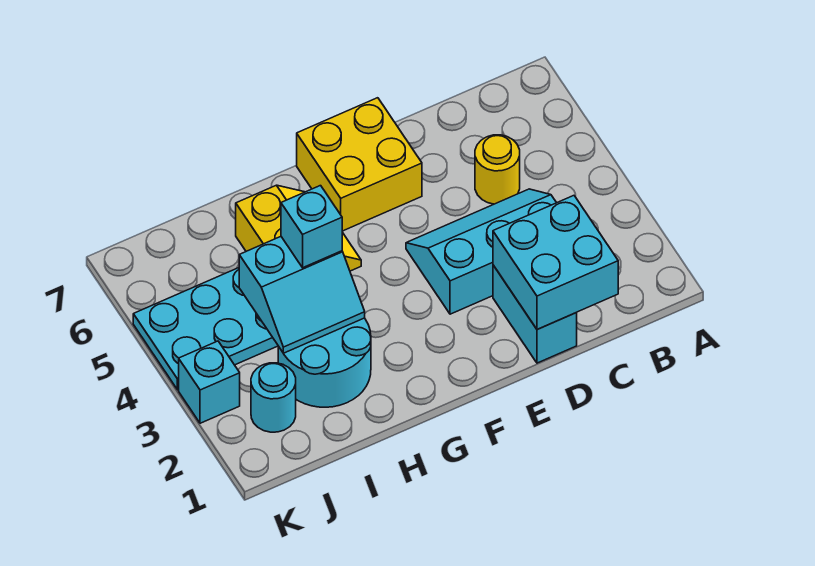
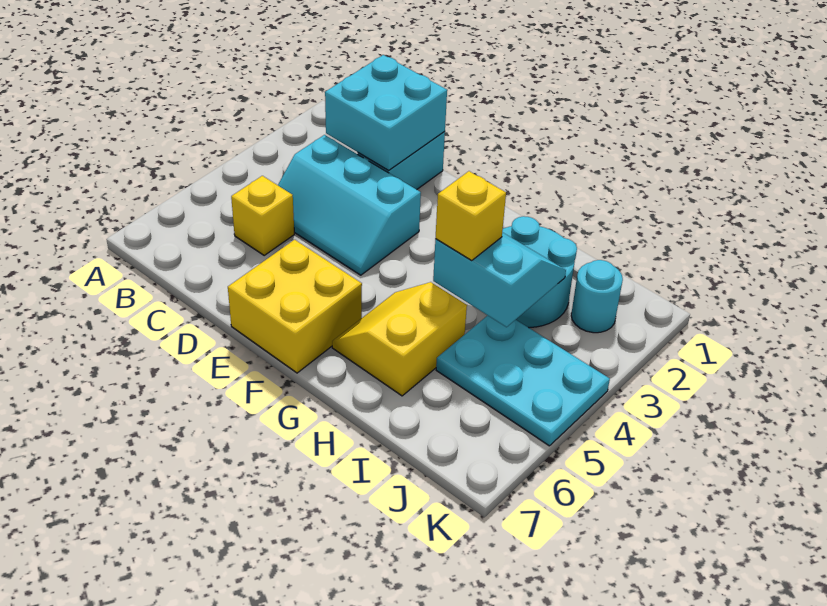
yellow round brick C5 level 1 -> yellow brick C5 level 1
cyan brick H4 level 3 -> yellow brick H4 level 3
cyan brick K3 level 1 -> none

